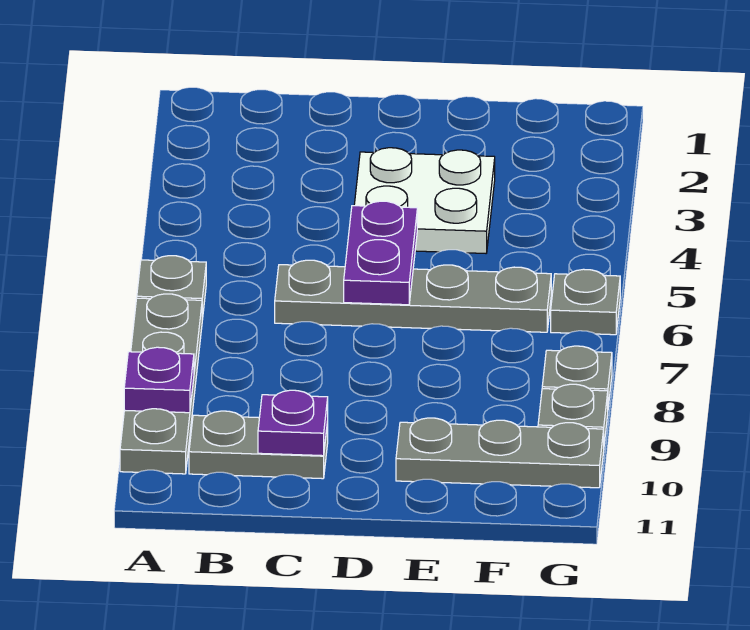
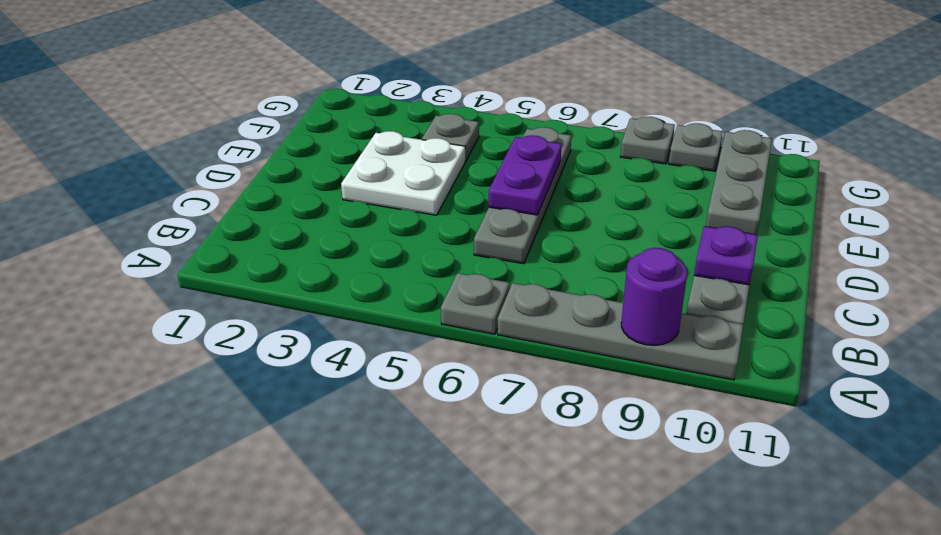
purple plate A9 level 2 -> purple round brick A9 level 2
purple plate D5:D6 level 2 -> purple plate D6:E6 level 2
grey plate G6 level 1 -> grey plate F4 level 1

